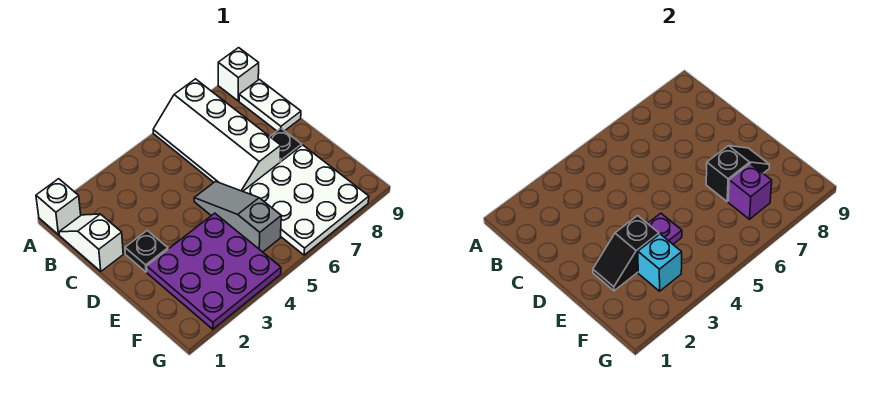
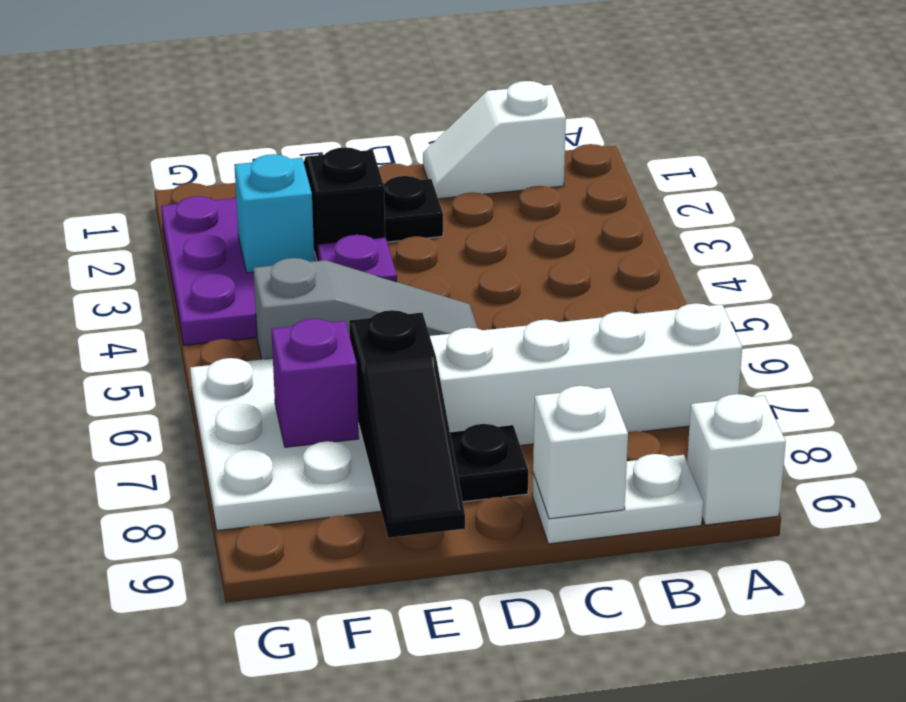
white brick A1 level 1 -> white brick C9 level 2
white slope B1:C1 level 1 top C -> white slope B1:C1 level 1 top B
black slope E7:E8 level 2 top 7 -> black slope E7:E9 level 2 top 7

